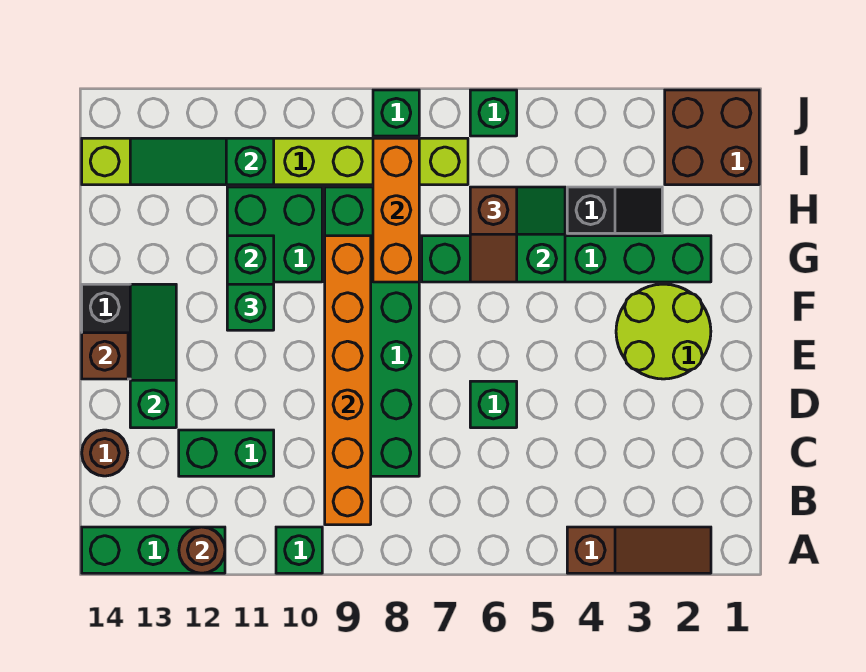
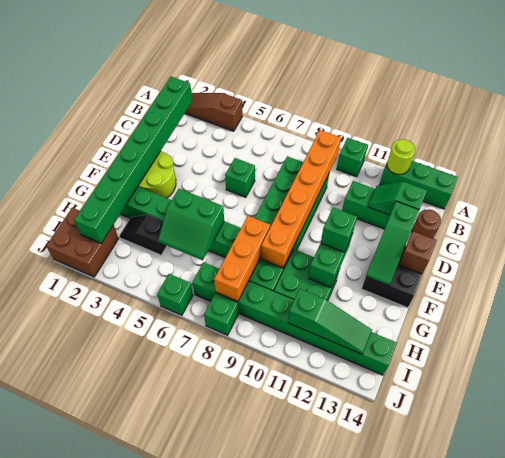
brown round brick A12 level 2 -> lime round brick A12 level 2
none -> green brick B2:I2 level 2
none -> green slope C12:C13 level 2 top 13
brown slope G6:H6 level 3 top H -> none
lime brick I7:I14 level 1 -> green brick I7:I14 level 1

